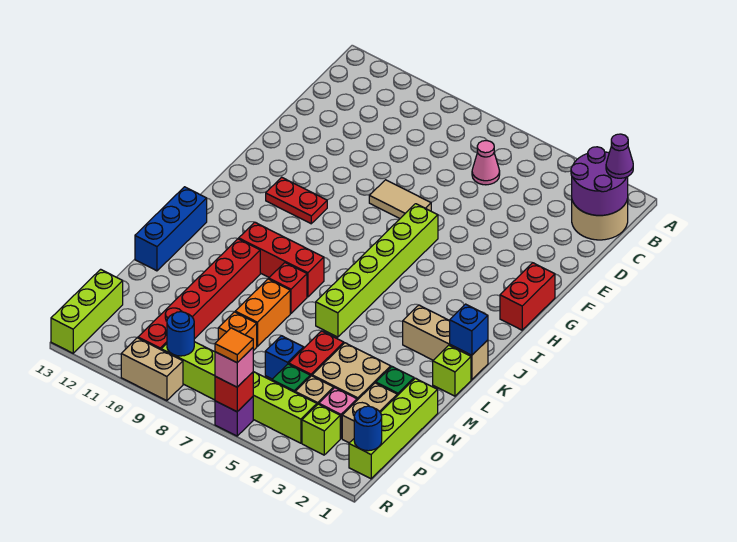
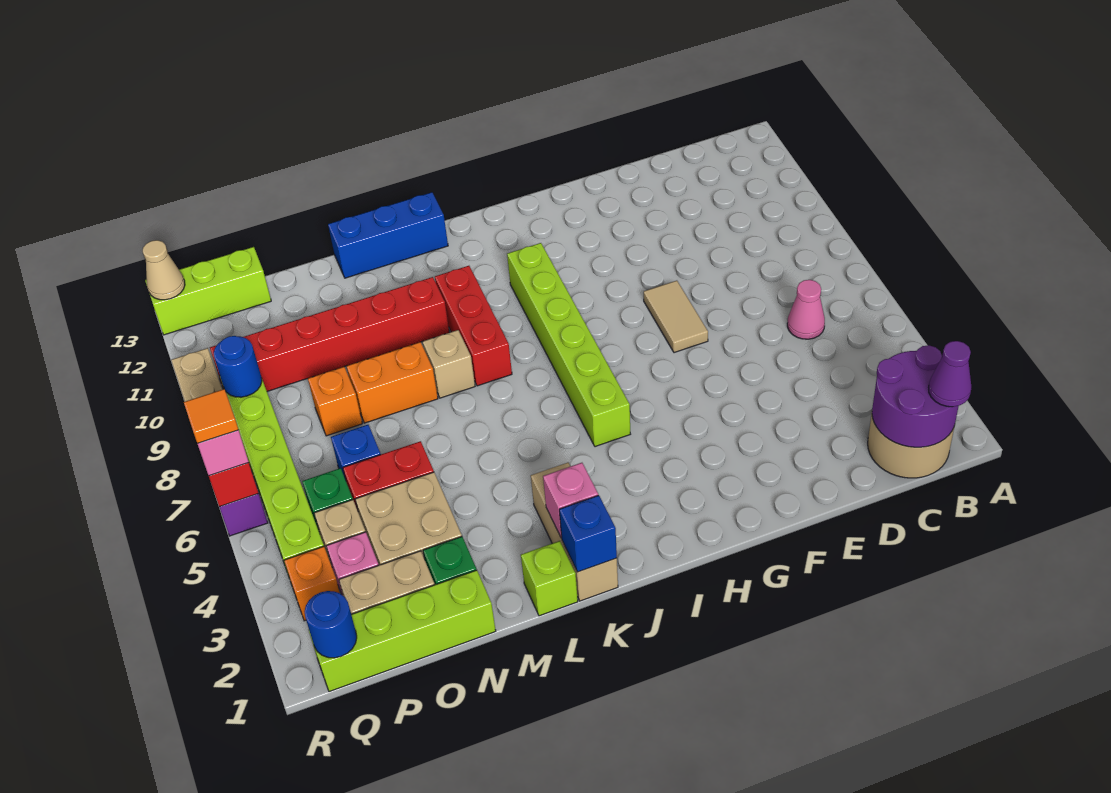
red brick G1:H1 level 1 -> none
lime brick G6:L6 level 1 -> lime brick I5:I10 level 1
red plate H10:H11 level 1 -> none
none -> pink brick K2 level 2
red brick L8 level 1 -> tan brick L8 level 1
lime brick Q3 level 1 -> orange brick Q3 level 1
none -> tan cone R13 level 2

